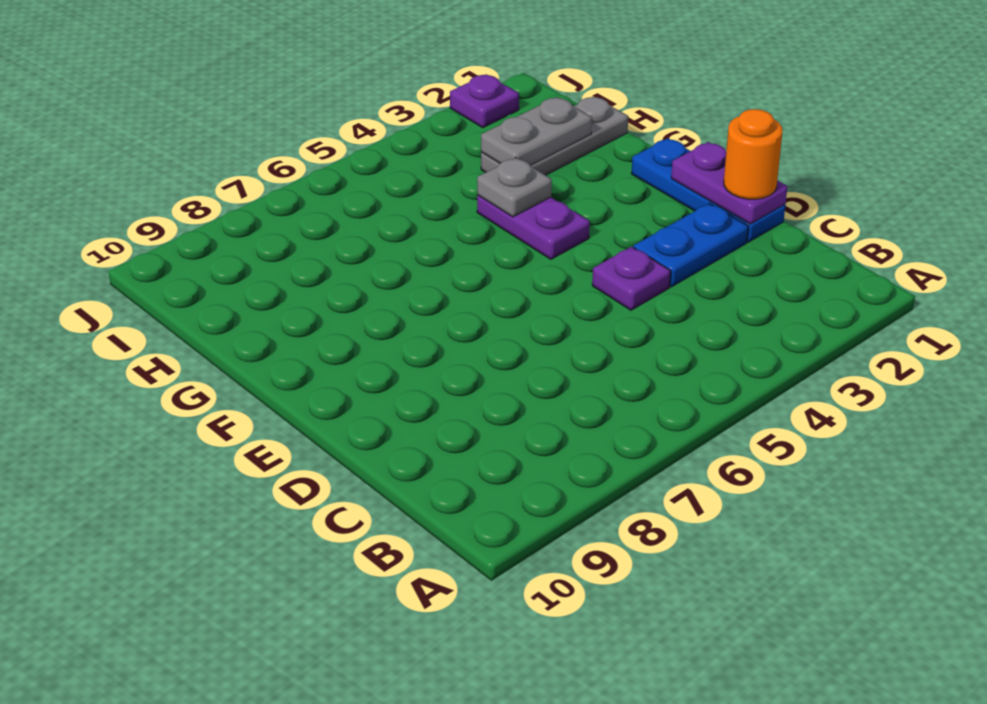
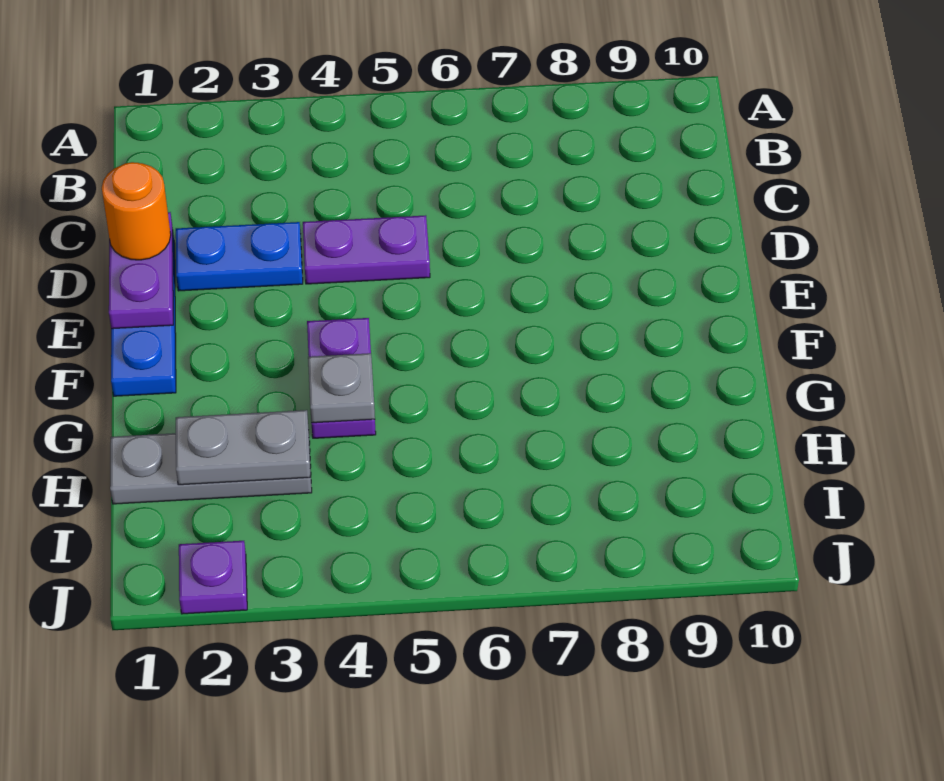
purple plate D4 level 1 -> purple plate D4:D5 level 1

